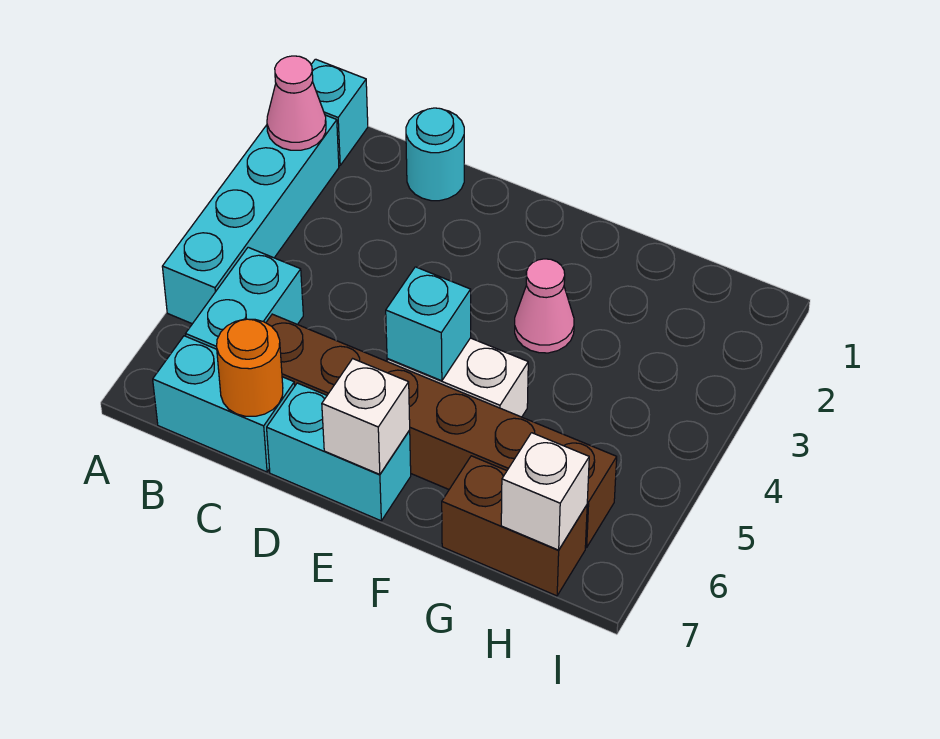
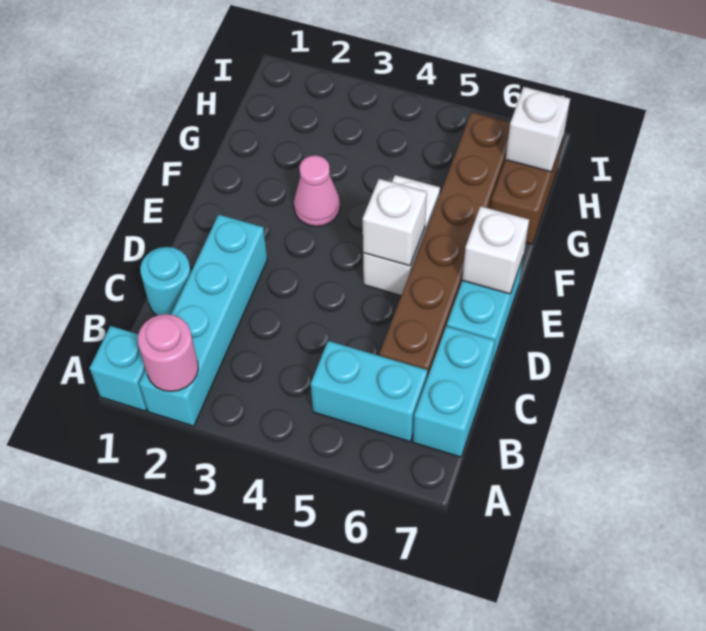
cyan brick A2:A5 level 1 -> cyan brick A2:D2 level 1
pink cone A2 level 2 -> pink round brick A2 level 2
orange round brick C7 level 2 -> none
cyan brick E5 level 2 -> white brick E5 level 2

